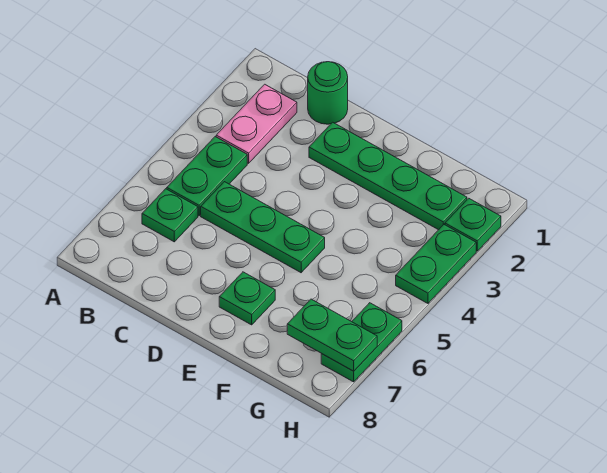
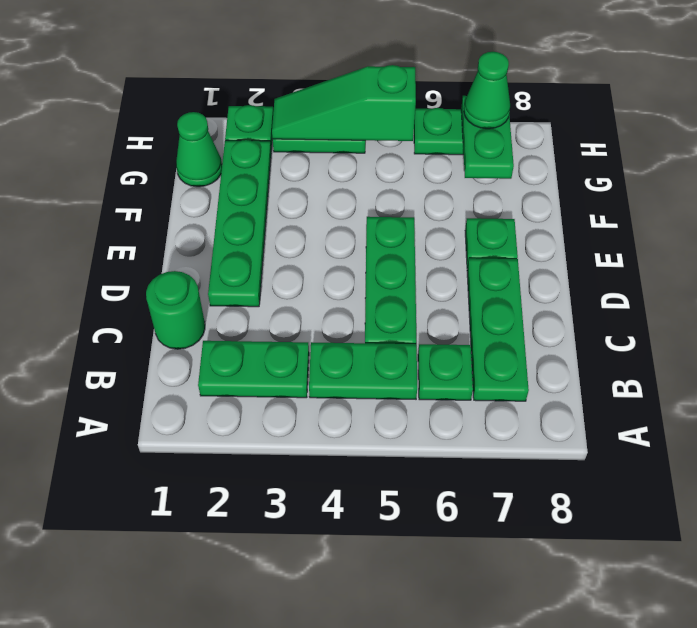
pink plate B2:B3 level 1 -> green plate B2:B3 level 1
none -> green plate B7:D7 level 1
none -> green cone G1 level 1
none -> green slope H3:H5 level 2 top 5
none -> green cone H7 level 3

